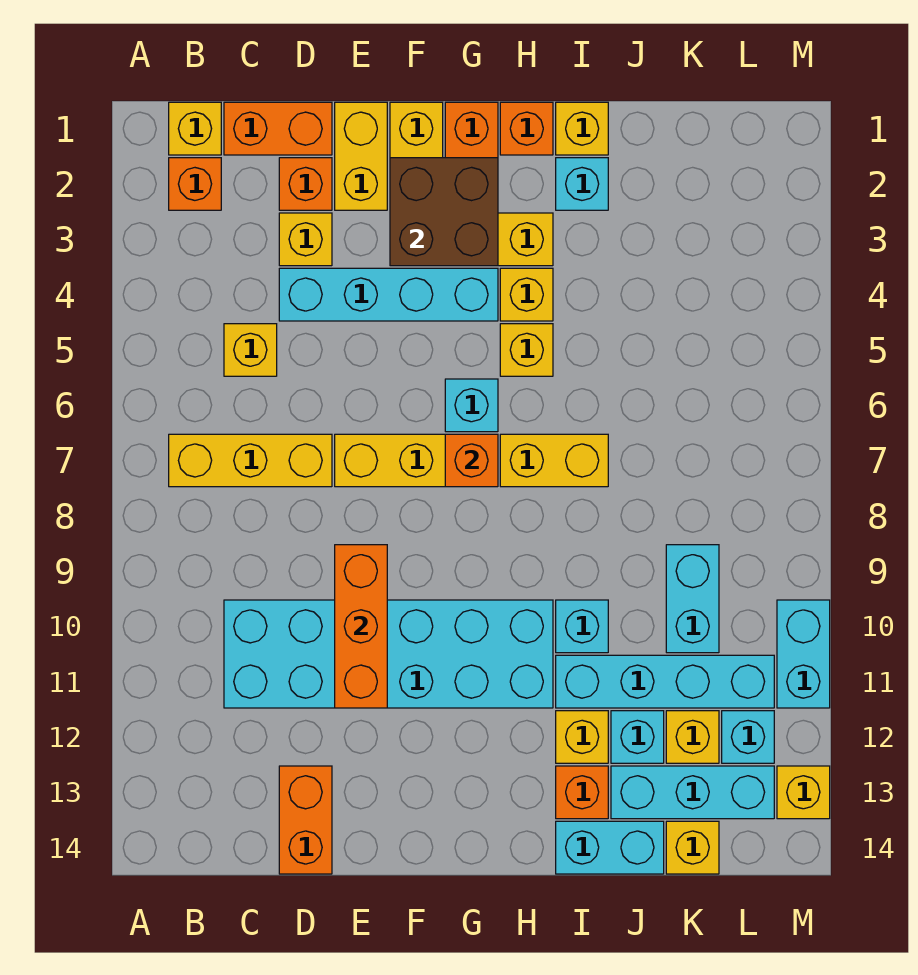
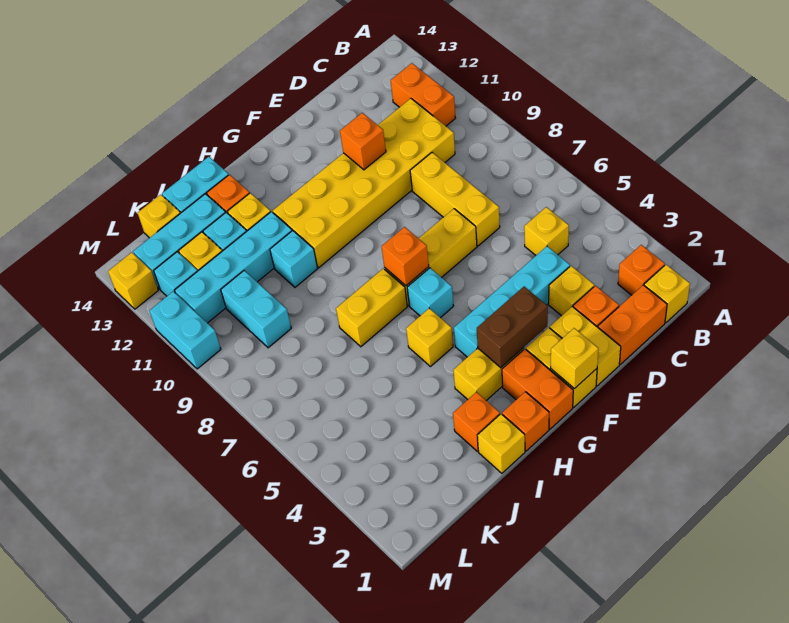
yellow brick B7:D7 level 1 -> yellow brick D7:D9 level 1
cyan brick C10:H11 level 1 -> yellow brick C10:H11 level 1
orange brick D13:D14 level 1 -> orange brick B11:B12 level 1
orange brick E9:E11 level 2 -> orange brick E11 level 2
brown brick F2:G3 level 2 -> brown brick F3:G3 level 2
yellow brick H4 level 1 -> yellow brick F1 level 2
cyan brick I2 level 1 -> orange brick I2 level 1

